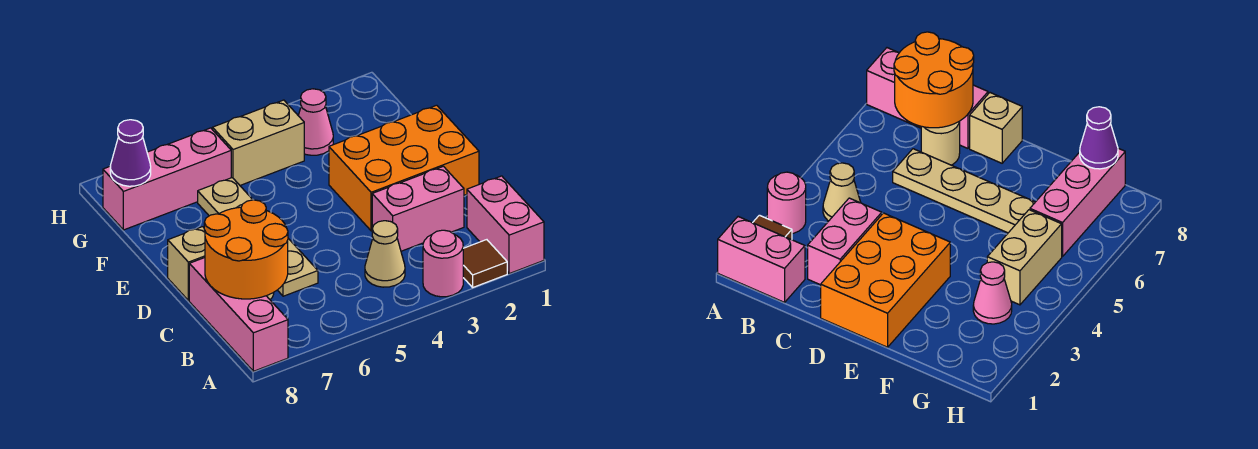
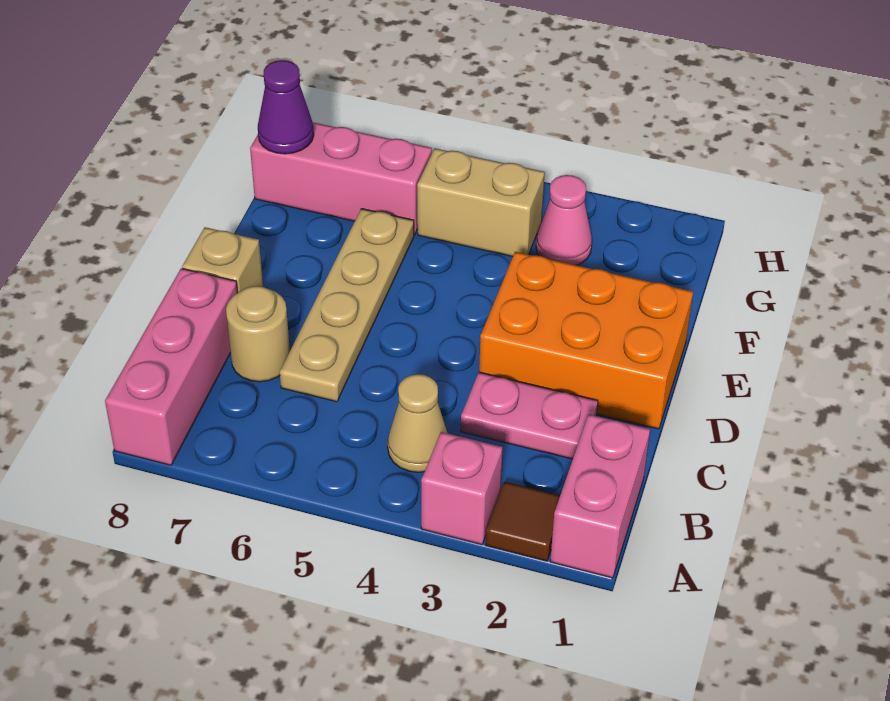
pink round brick A3 level 1 -> pink brick A3 level 1
orange round brick B7:C8 level 2 -> none
pink brick C2:C3 level 1 -> pink plate C2:C3 level 1

